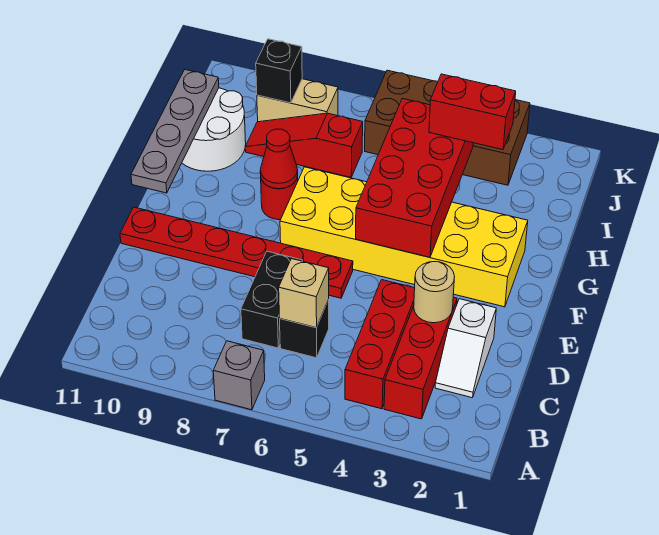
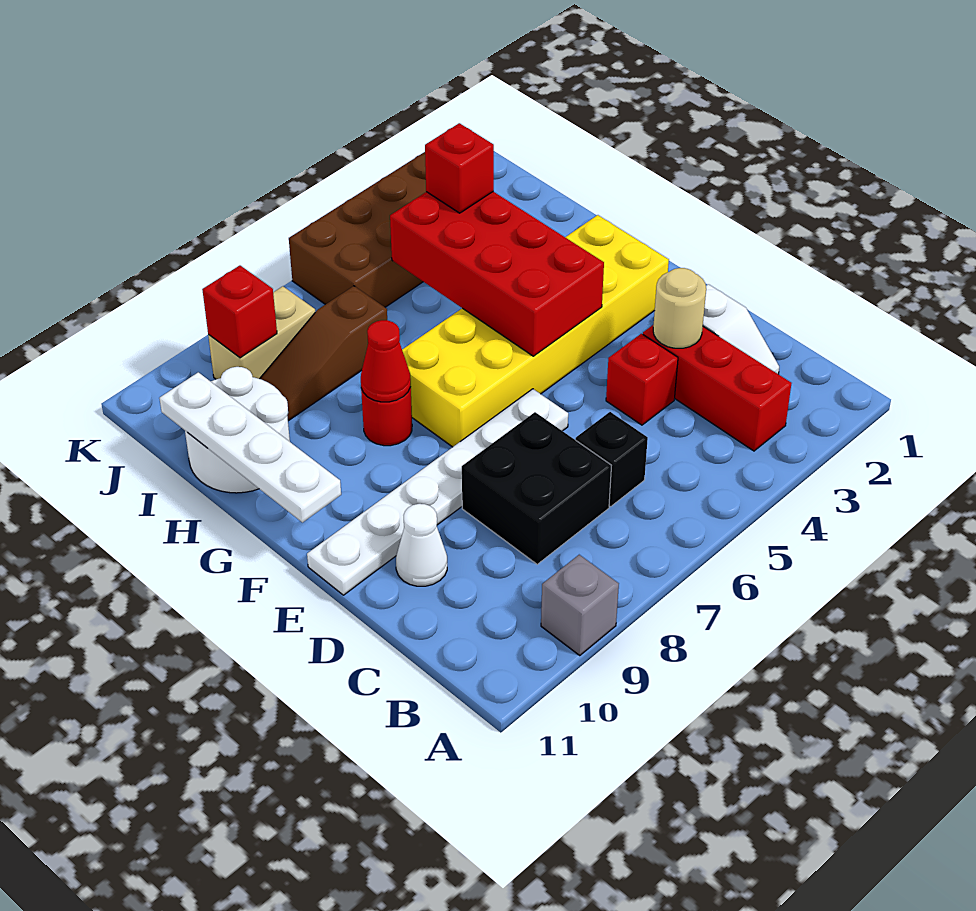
grey brick A7 level 1 -> grey brick A9 level 1
red brick B4:D4 level 1 -> red brick D4 level 1
tan brick C6 level 2 -> none
black brick C7:D7 level 1 -> black brick C7:D8 level 1
none -> white cone D10 level 1
red plate E6:E11 level 1 -> white plate E6:E11 level 1
grey plate F11:I11 level 2 -> white plate F11:I11 level 2
red brick I3:I4 level 3 -> red brick I4 level 3
red slope I7:I9 level 1 top 7 -> brown slope I7:I9 level 1 top 7
black brick J9 level 2 -> red brick J9 level 2

